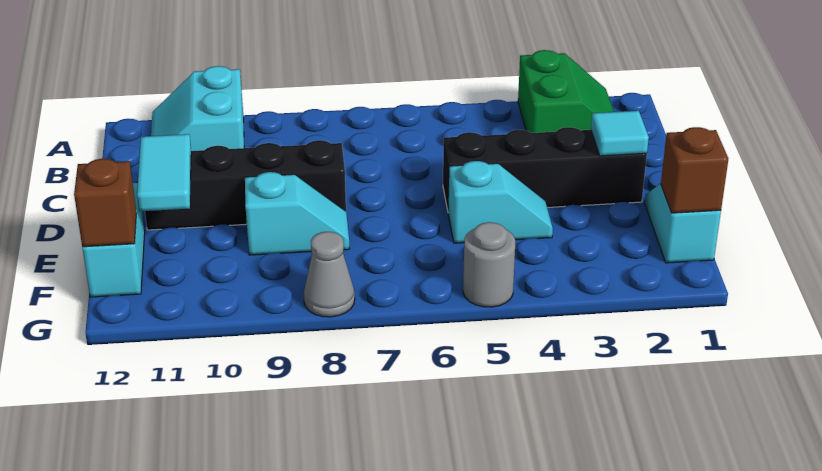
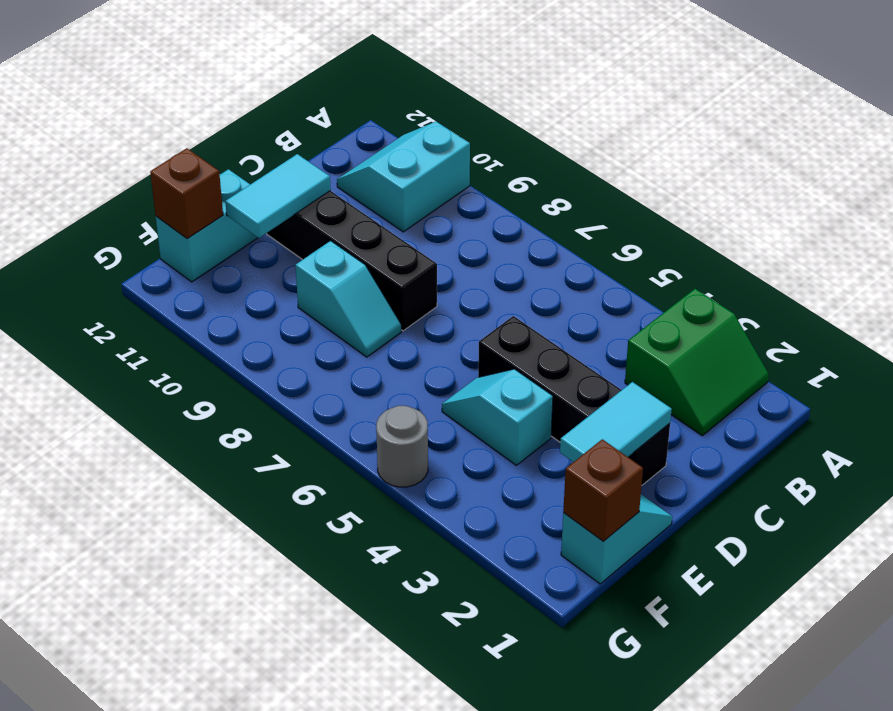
cyan tile D2 level 2 -> cyan tile D2:E2 level 2
cyan slope E4:E5 level 1 top 5 -> cyan slope E4:E5 level 1 top 4
grey cone G8 level 1 -> none

